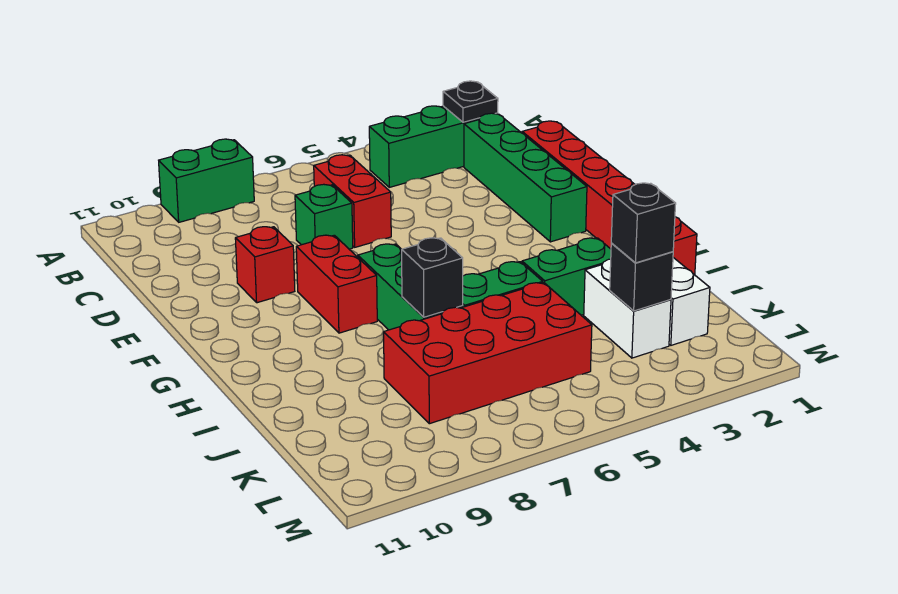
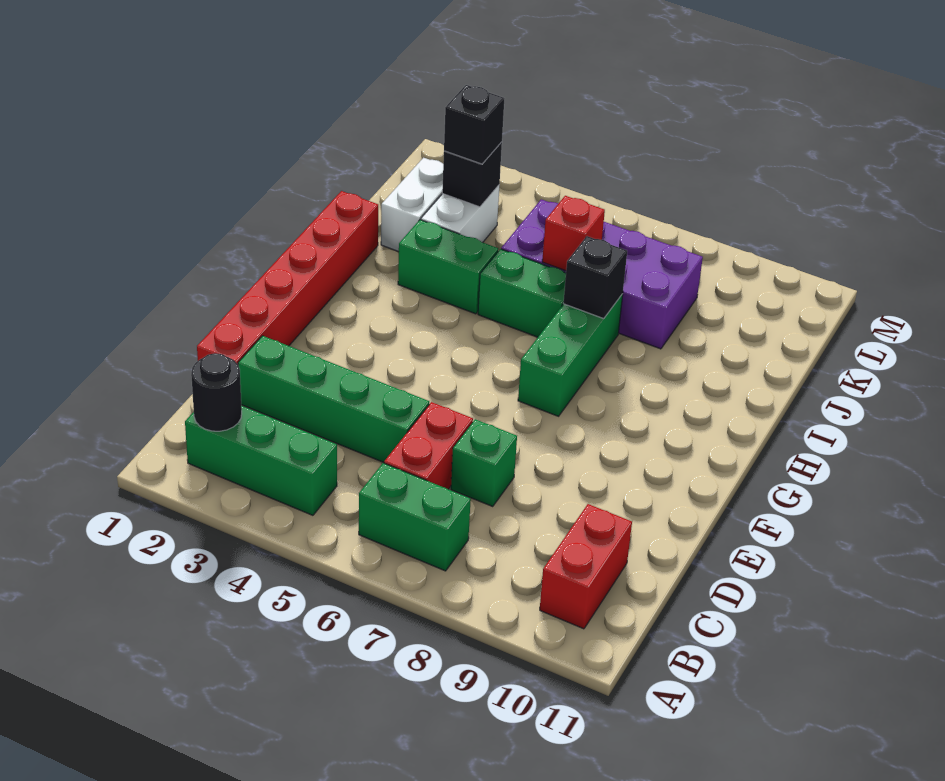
green brick A8:A9 level 1 -> green brick B6:B7 level 1
black plate B2 level 2 -> black round brick B2 level 2
green brick C2:F2 level 1 -> green brick D2:D5 level 1
red brick E9 level 1 -> red brick J6 level 2
red brick F8:G8 level 1 -> red brick B10:C10 level 1
red brick J5:K8 level 1 -> purple brick J5:K8 level 1

